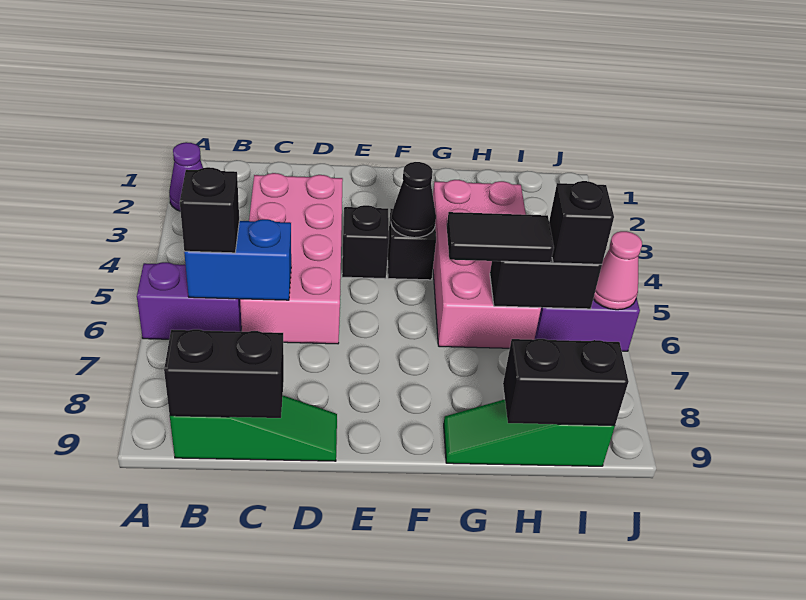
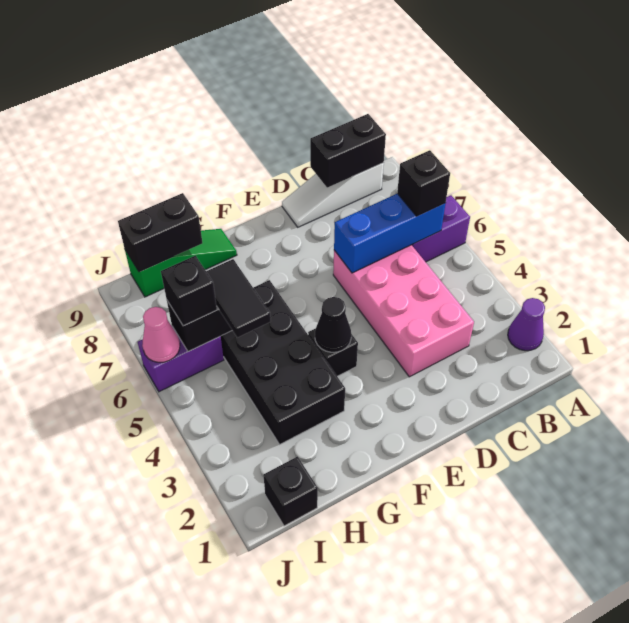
blue brick B6:C6 level 2 -> blue brick B6:D6 level 2
green slope B9:D9 level 1 top B -> white slope B9:D9 level 1 top B
black brick E4 level 1 -> black brick I1 level 1
pink brick G3:H6 level 1 -> black brick G3:H6 level 1
black tile G6:H6 level 3 -> black tile H5:H6 level 3

